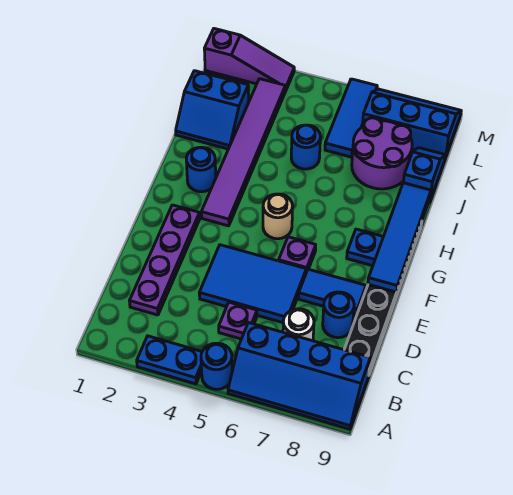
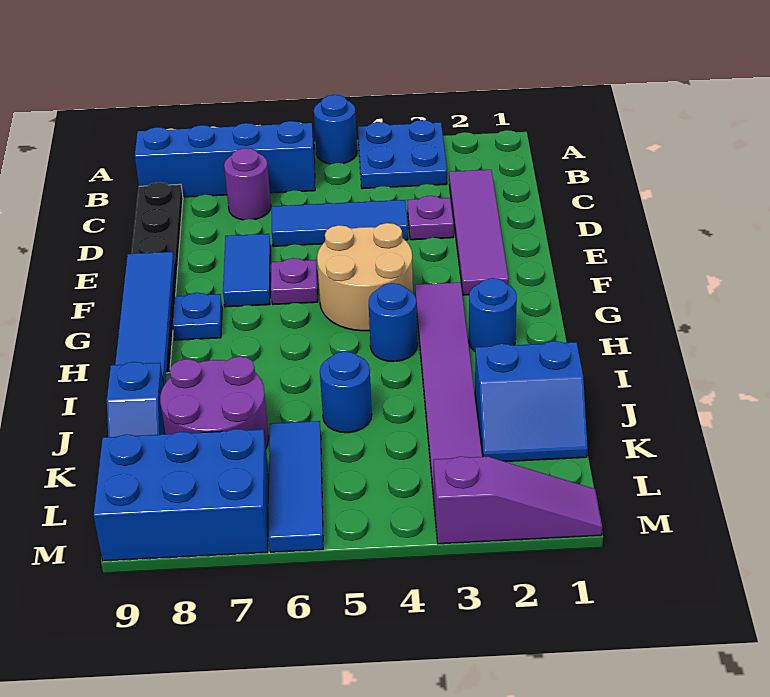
blue plate A3:A4 level 1 -> blue plate A3:B4 level 1
purple plate C2:F2 level 1 -> purple tile C2:F2 level 1
purple plate C5 level 1 -> purple plate D3 level 1
white round brick C7 level 1 -> purple round brick C7 level 1
blue tile D4:E6 level 1 -> blue tile D4:D6 level 1
blue round brick D8 level 1 -> blue round brick H4 level 1
blue tile E7:E8 level 1 -> blue tile E7:F7 level 1
tan round brick G5 level 1 -> tan round brick F4:G5 level 1
blue slope J1:K2 level 1 top K -> blue slope J1:K2 level 1 top J
blue slope L7:M9 level 1 top L -> blue brick L7:M9 level 1
purple slope M1:M3 level 1 top 1 -> purple slope M1:M3 level 1 top 3

